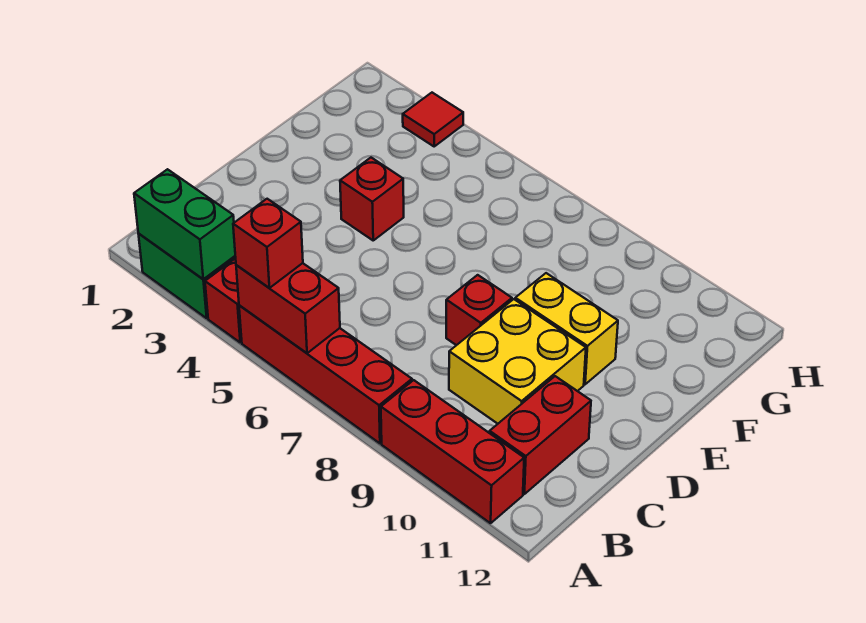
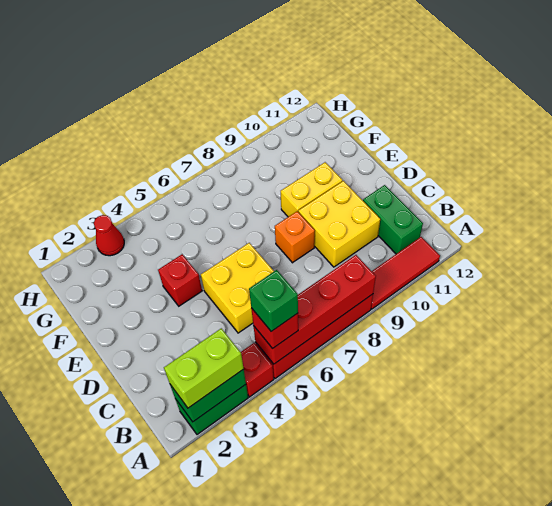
none -> lime brick A2:A3 level 3
red brick A5:A6 level 2 -> red brick A5:A8 level 2
none -> green brick A5 level 4
red brick A9:A11 level 1 -> red tile A9:A11 level 1
red brick B11:C11 level 1 -> green brick B11:C11 level 1
none -> yellow brick C5:D6 level 1
red brick D8 level 1 -> orange brick D8 level 1
red tile H3 level 1 -> red cone H3 level 1

